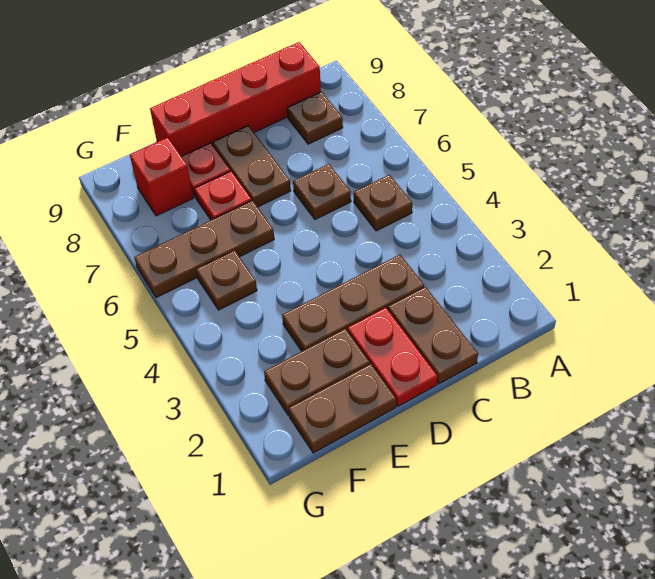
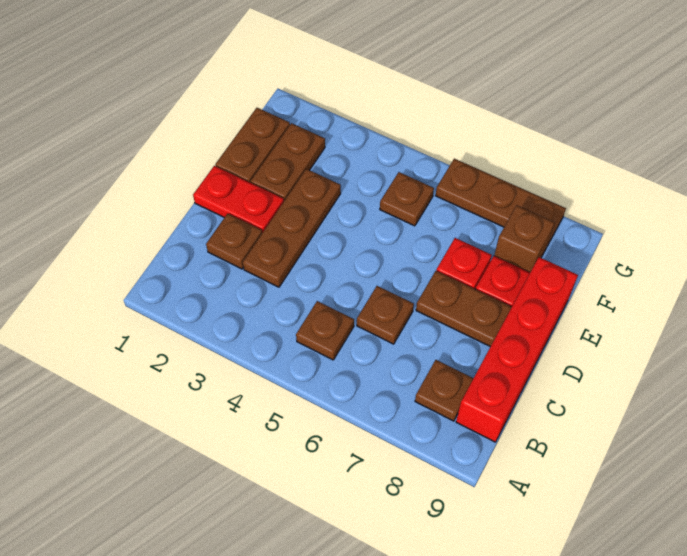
brown plate C1:C2 level 1 -> brown plate C2 level 1
brown plate E6:G6 level 1 -> brown plate G6:G8 level 1
red brick F8 level 1 -> brown brick F8 level 1

